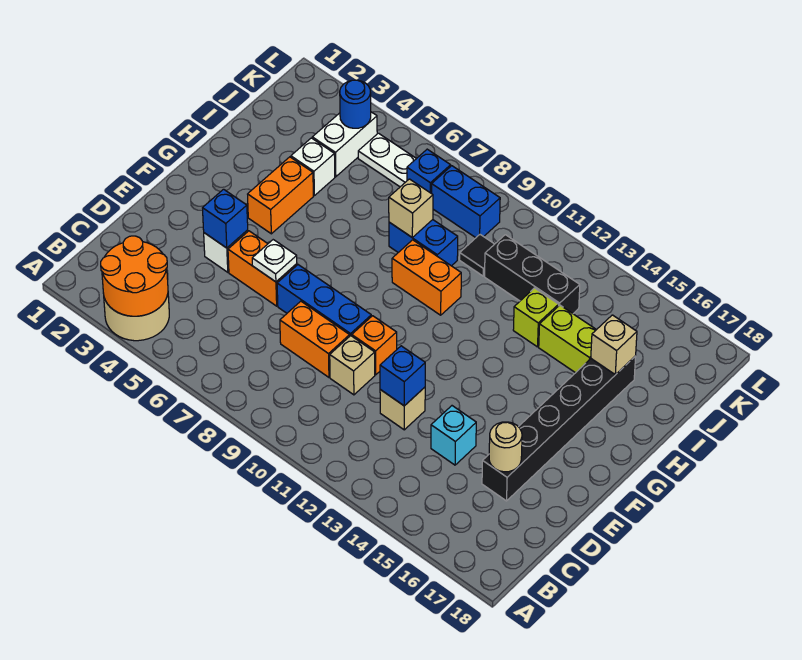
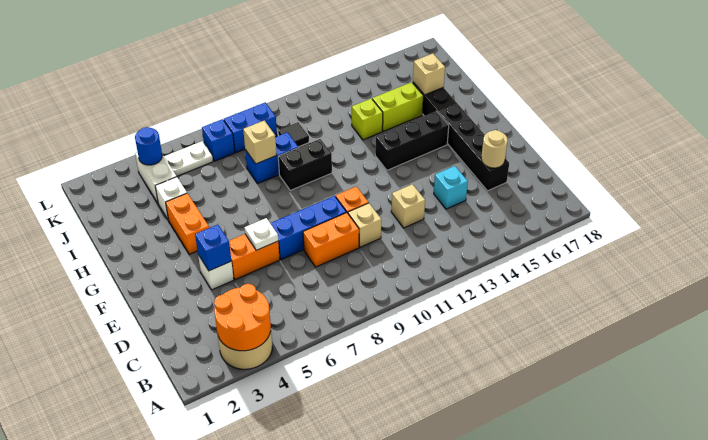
blue brick D12 level 2 -> none
orange brick H9:H10 level 1 -> black brick H9:H10 level 1
black brick J11:J13 level 1 -> black brick G13:G15 level 1

